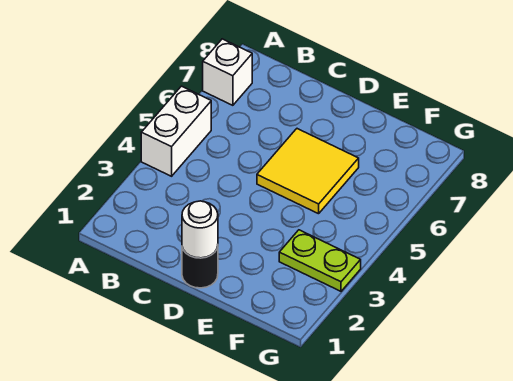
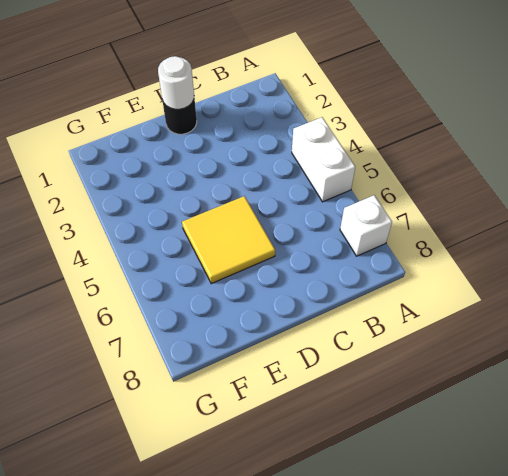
lime plate F3:G3 level 1 -> none

